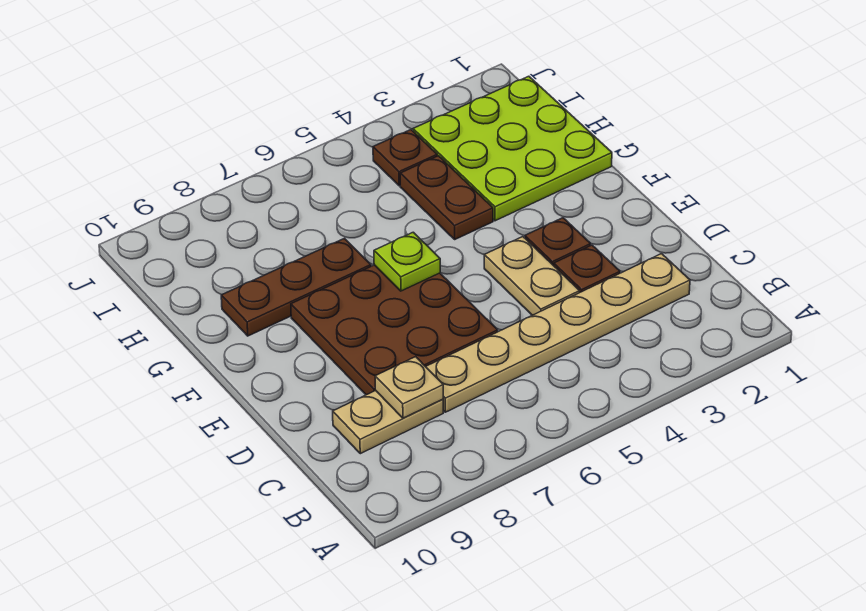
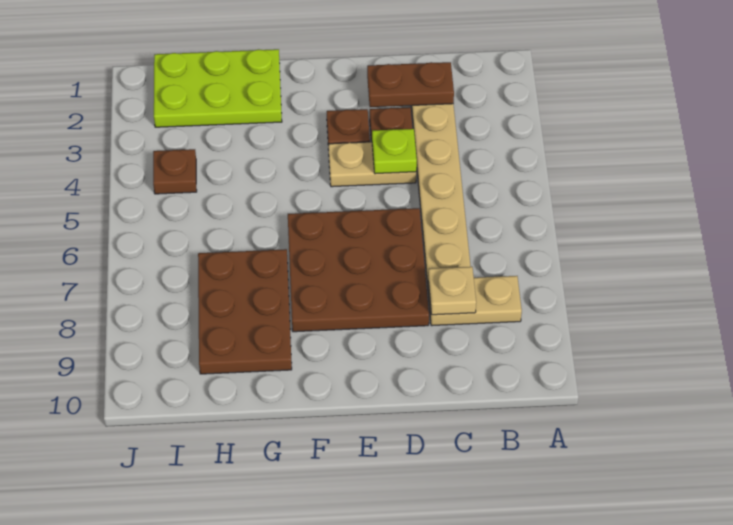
tan plate C8:C9 level 1 -> tan plate B8:C8 level 1
lime plate F6 level 2 -> lime plate D4 level 2
lime plate G1:I3 level 1 -> lime plate G1:I2 level 1
brown plate G4:H4 level 1 -> brown plate C2:D2 level 2
brown plate G7:G9 level 1 -> brown plate G7:H9 level 1

